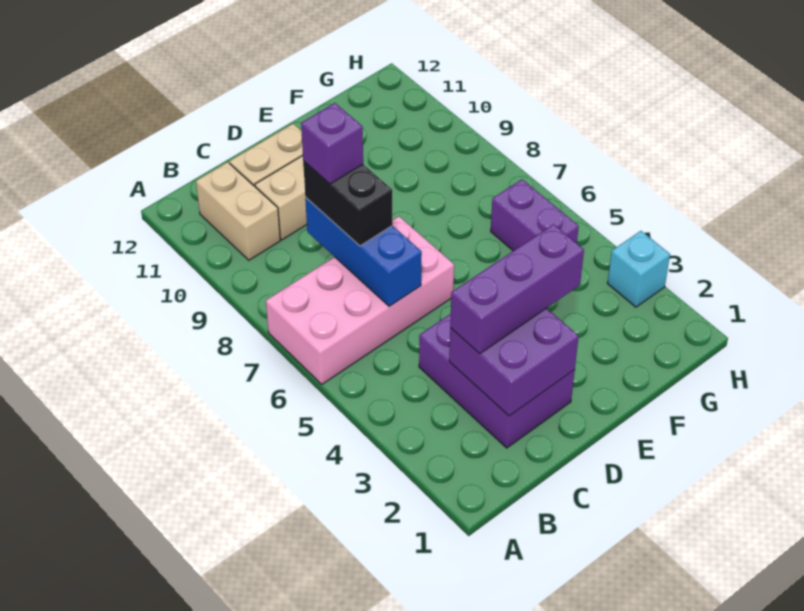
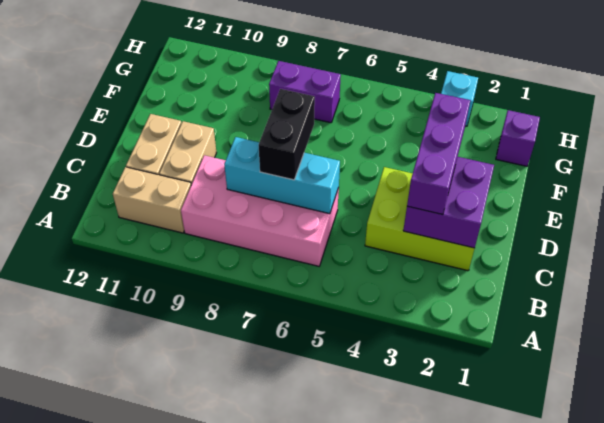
pink brick A6:D7 level 1 -> pink brick B6:C9 level 1
purple brick C2:D4 level 1 -> lime brick C2:D4 level 1
blue brick C6:C8 level 2 -> cyan brick C6:C8 level 2
black brick C7:C8 level 3 -> black brick C7:D7 level 3
purple brick C8 level 4 -> purple brick G1 level 1
purple brick G5:G6 level 1 -> purple brick G7:G8 level 1

